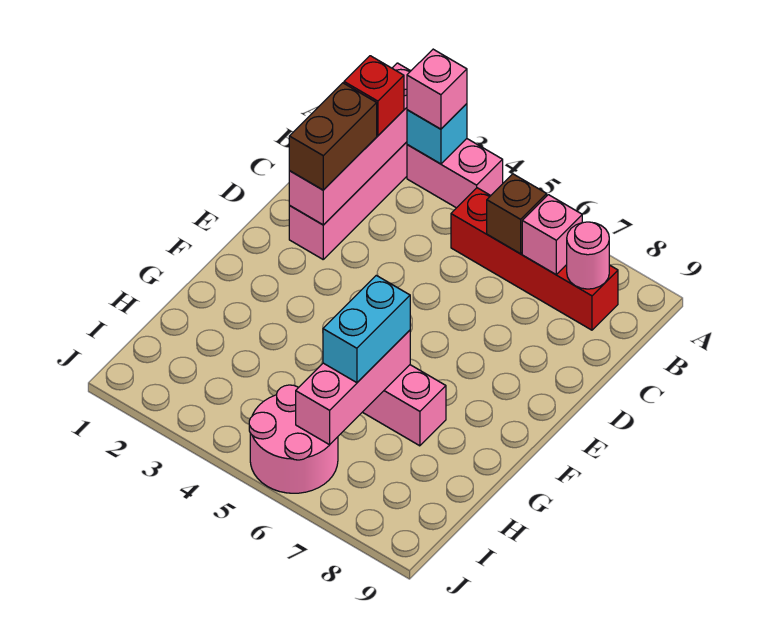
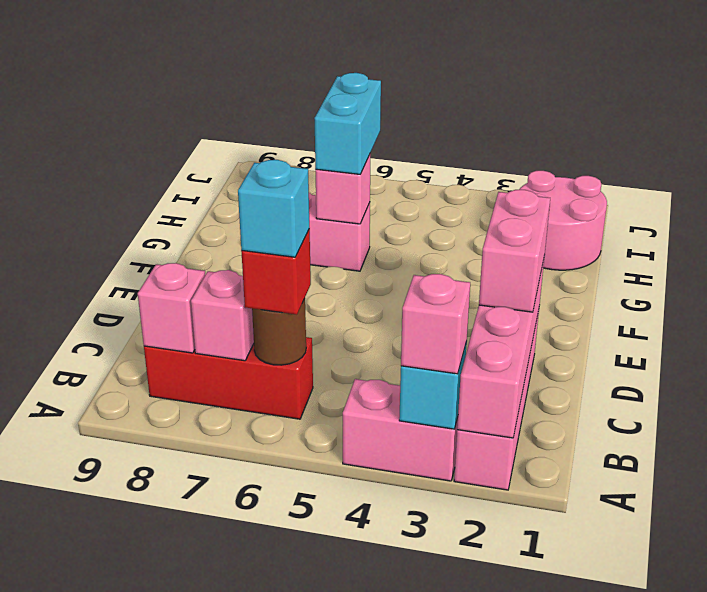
red brick B2 level 3 -> red brick B6 level 3
red brick B5:B8 level 1 -> red brick B6:B8 level 1
brown brick B6 level 2 -> brown round brick B6 level 2
none -> cyan brick B6 level 4
pink round brick B8 level 2 -> pink brick B8 level 2
brown brick C2:D2 level 3 -> pink brick C2:D2 level 3
pink brick G6:I6 level 2 -> pink brick G6 level 2
pink round brick I5:J6 level 1 -> pink round brick H1:I2 level 1

